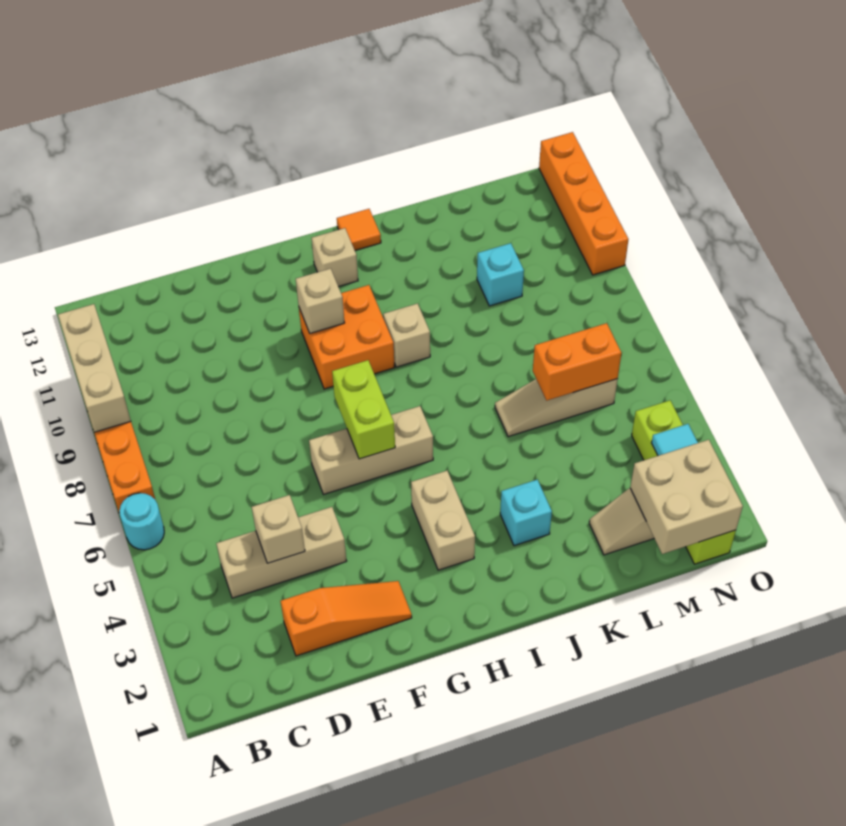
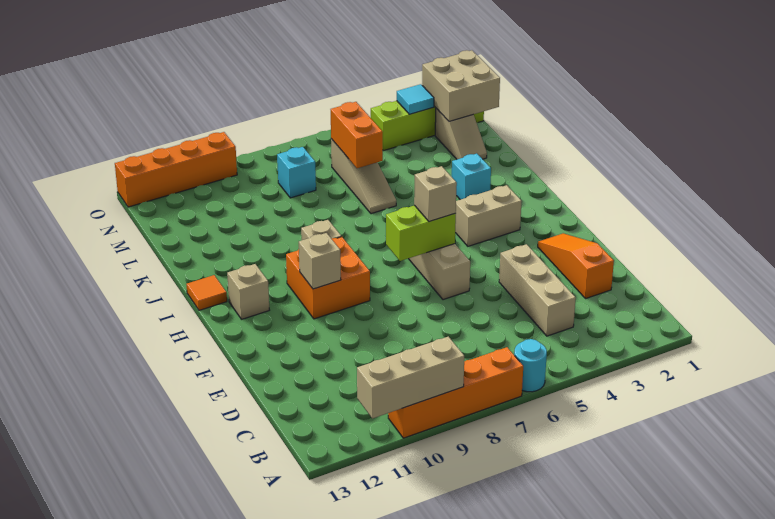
tan brick D4 level 2 -> tan brick G6 level 3
cyan brick L10 level 1 -> cyan brick M8 level 1

